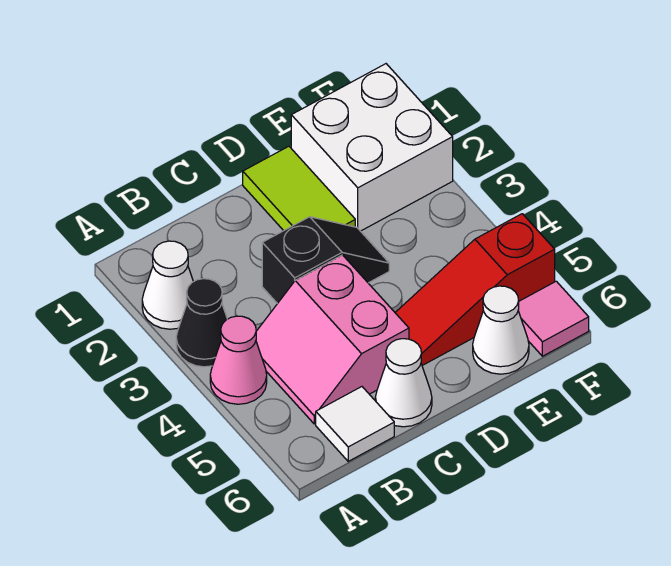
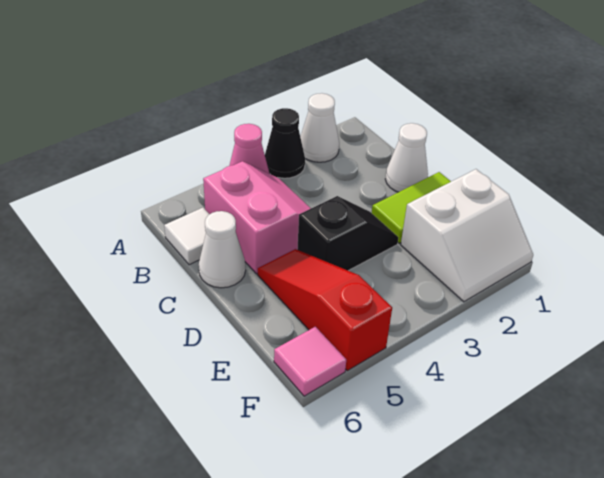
pink slope B4:C5 level 1 top C -> pink slope B4:C5 level 1 top 5
black slope C3:D3 level 1 top C -> black slope D3:D4 level 1 top 4
white brick E1:F2 level 1 -> white slope E1:F2 level 1 top E
white cone E6 level 1 -> white cone C1 level 1

